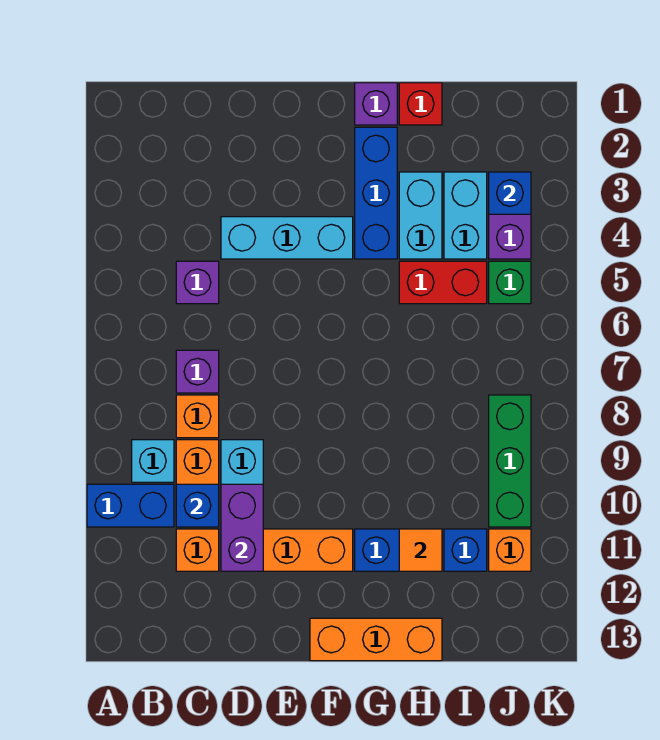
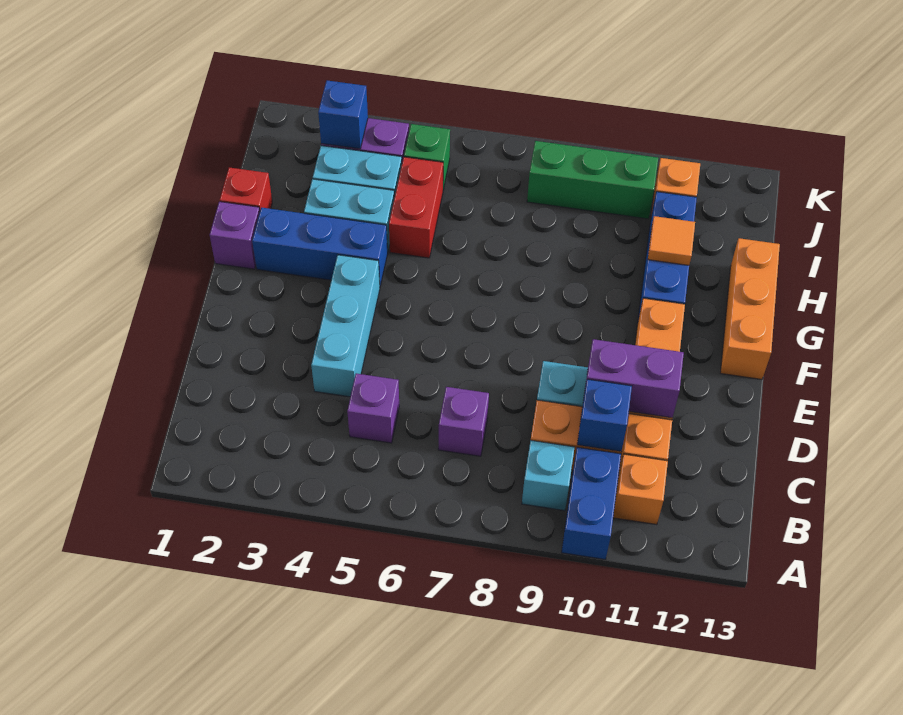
orange brick C8 level 1 -> orange brick B11 level 1

